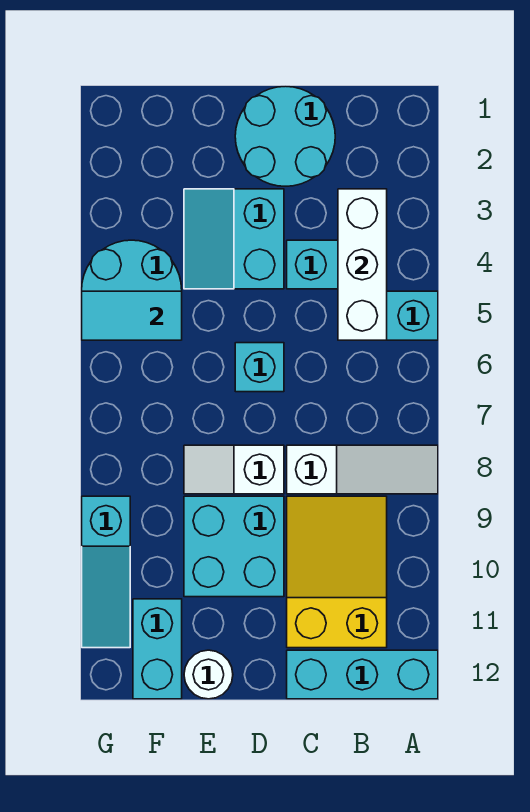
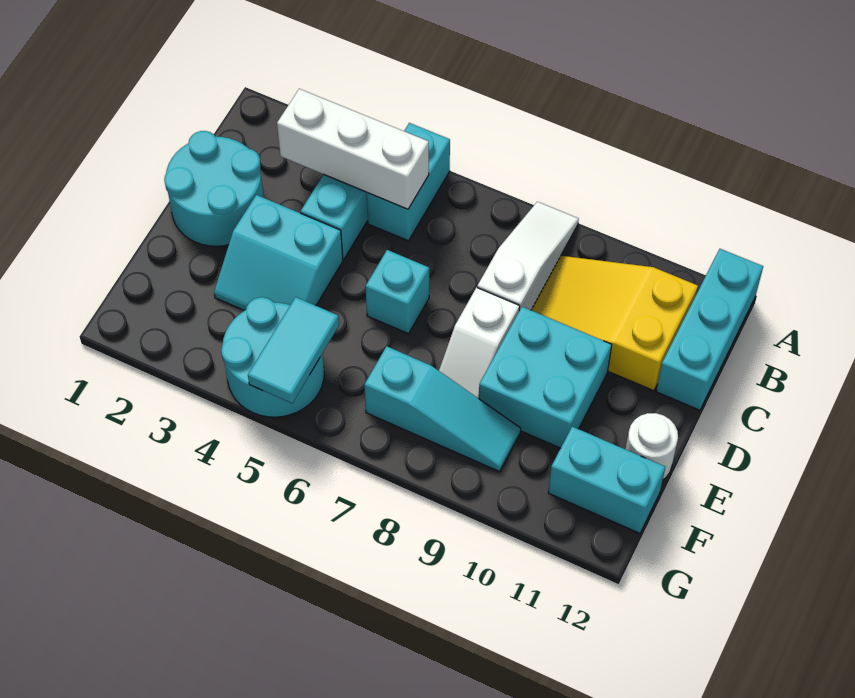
cyan slope G9:G11 level 1 top 9 -> cyan slope F7:F9 level 1 top 7

